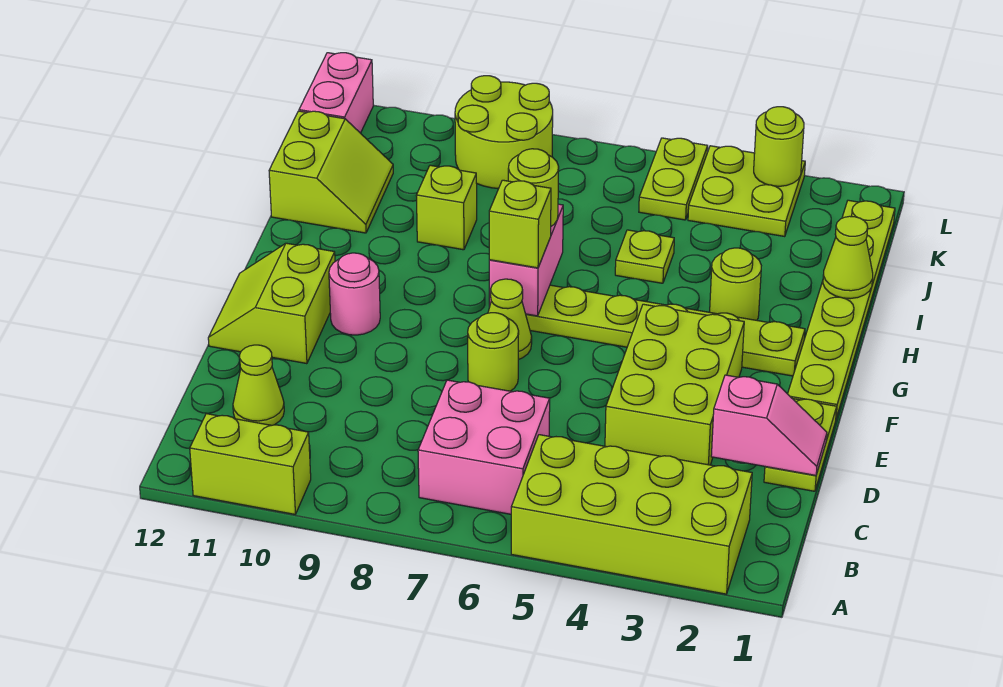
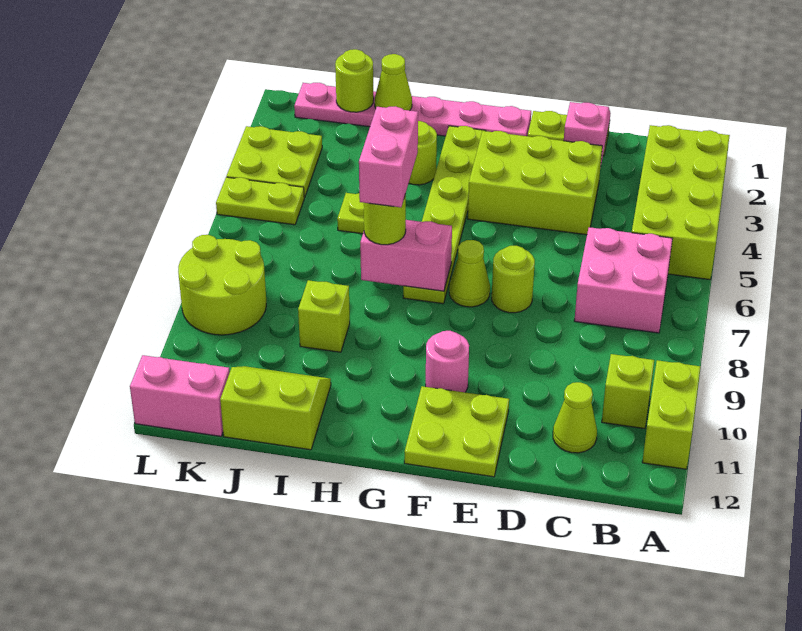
lime slope E11:F12 level 1 top 11 -> lime plate E11:F12 level 1
lime plate F1:K1 level 1 -> pink plate F1:K1 level 1
lime brick G7 level 3 -> lime brick B10 level 1
none -> pink brick H6:H7 level 4
lime round brick L3 level 2 -> lime round brick J1 level 2

